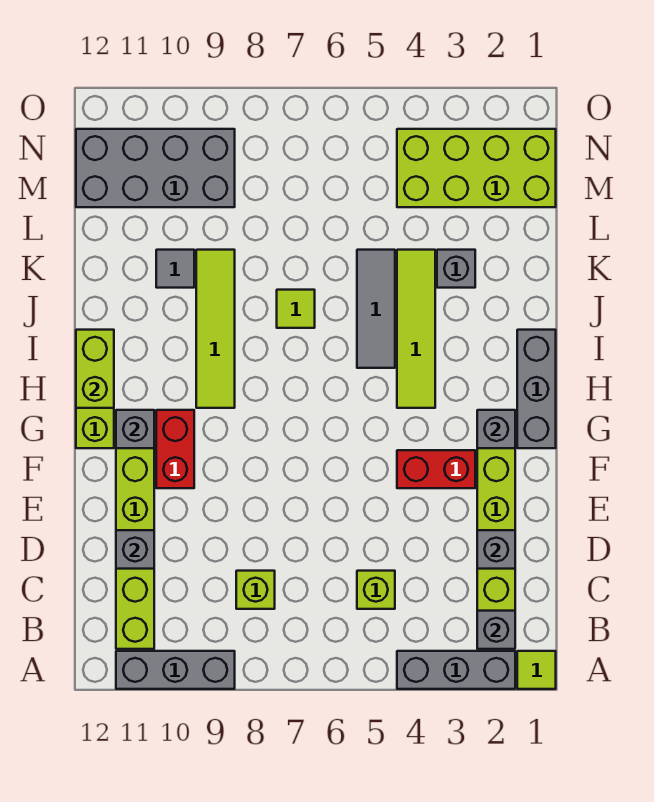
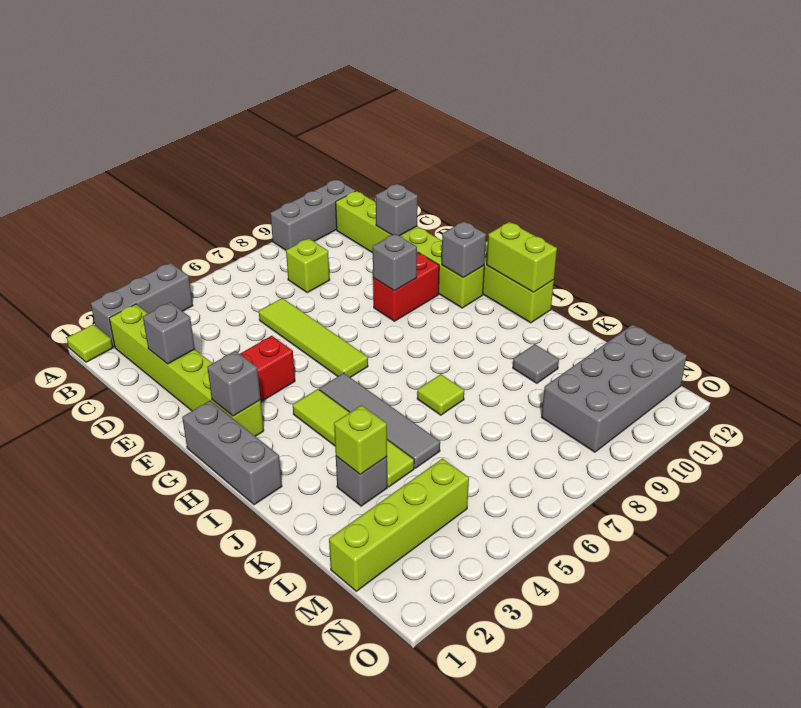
grey brick B2 level 2 -> grey brick F9 level 2
lime brick C5 level 1 -> lime brick K3 level 2
red brick F10:G10 level 1 -> red brick F9:F10 level 1
lime tile H9:K9 level 1 -> lime tile D6:G6 level 1
grey tile I5:K5 level 1 -> grey tile H5:K5 level 1
lime brick M1:N4 level 1 -> lime brick M1:M4 level 1

